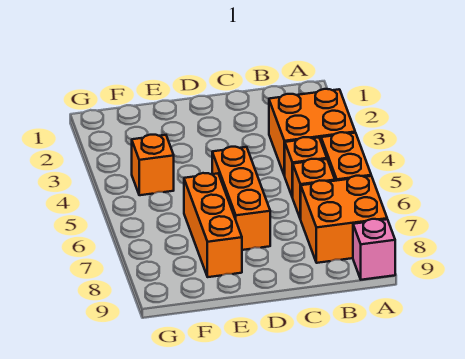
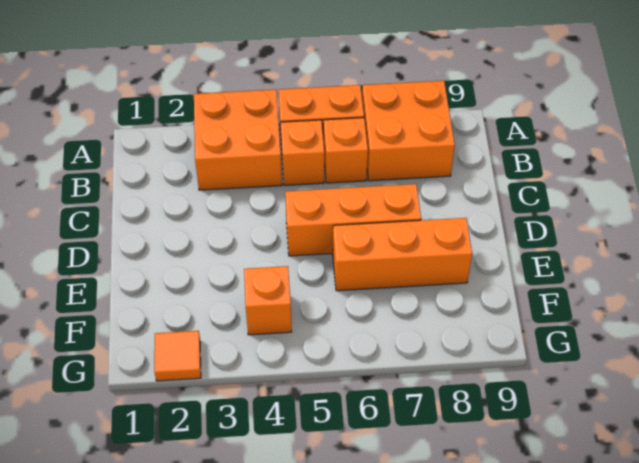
pink brick A9 level 1 -> none
none -> orange tile G2 level 1

